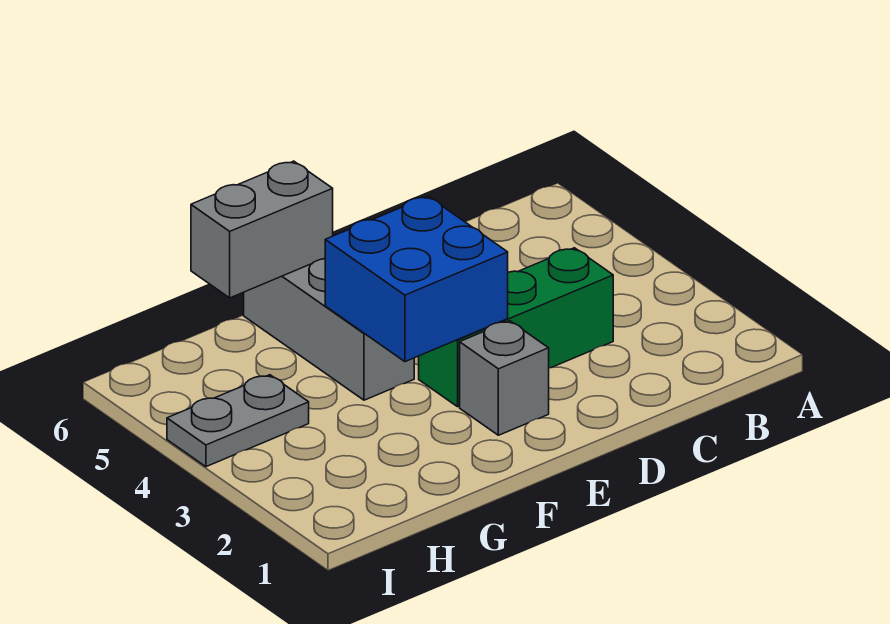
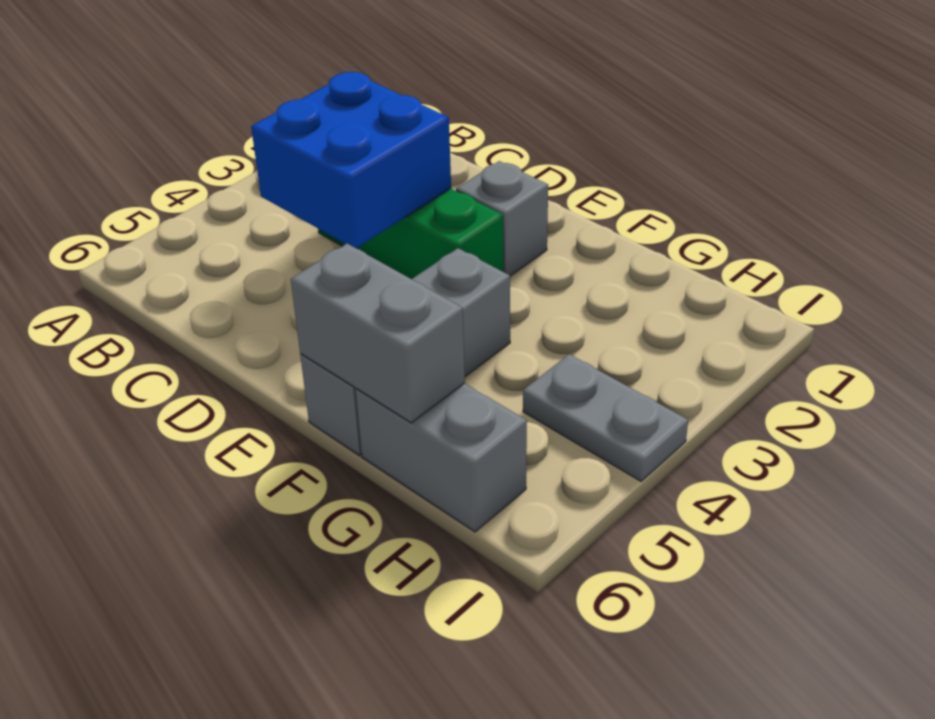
blue brick E3:F4 level 2 -> blue brick C3:D4 level 2
none -> grey brick G6:H6 level 1

